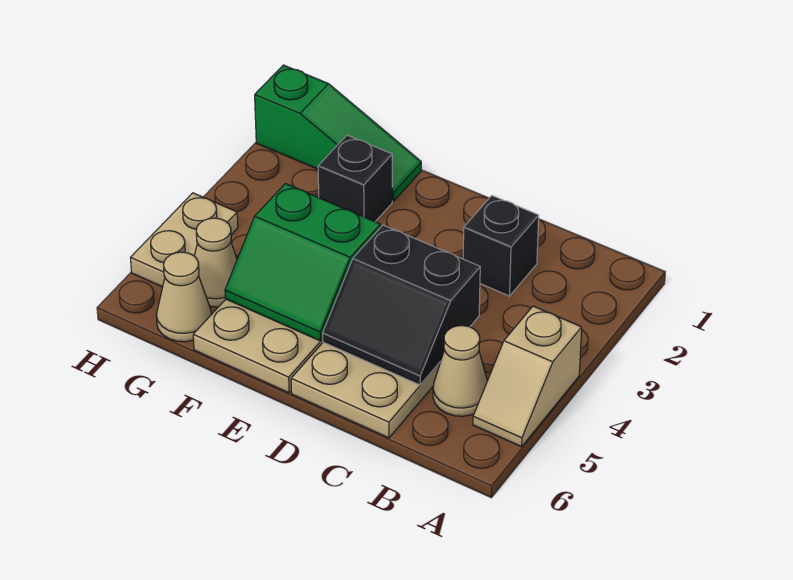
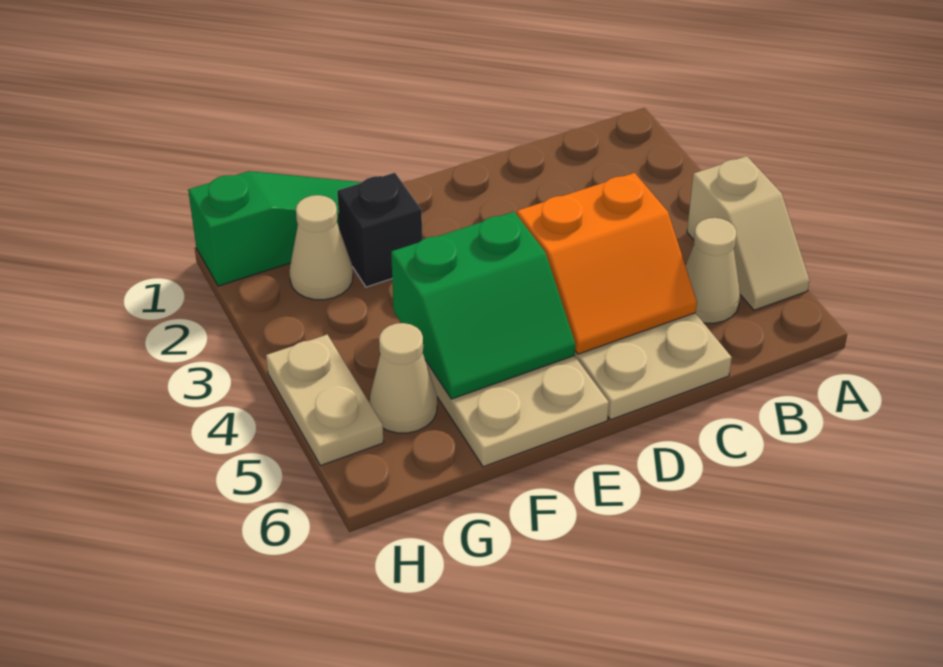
black brick C2 level 1 -> none
black slope C4:D5 level 2 top 4 -> orange slope C4:D5 level 2 top 4
tan cone G6 level 1 -> tan cone G2 level 1

